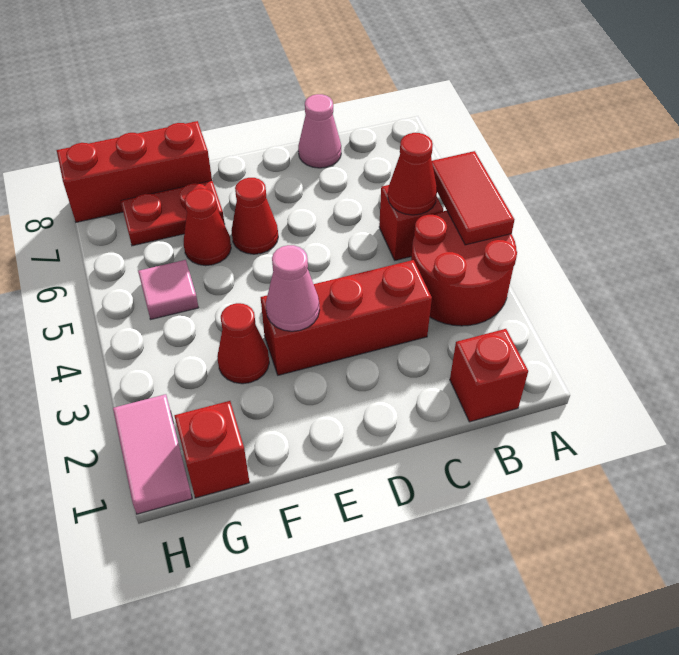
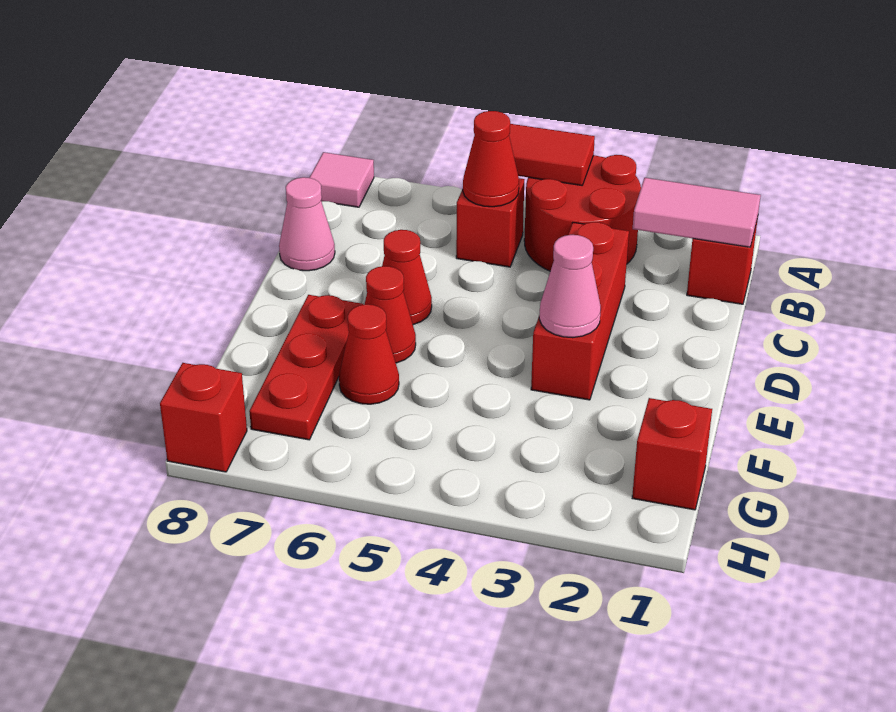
red cone F3 level 1 -> red cone D6 level 1
red plate F7:G7 level 1 -> red plate E7:G7 level 1
red brick F8:H8 level 1 -> red brick H8 level 1
pink tile G5 level 1 -> pink tile A8 level 1
pink tile H1:H2 level 1 -> pink tile B1:B2 level 2

